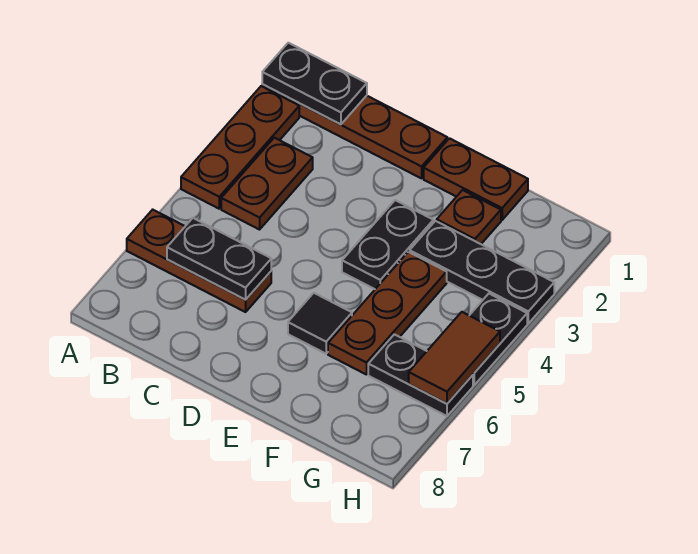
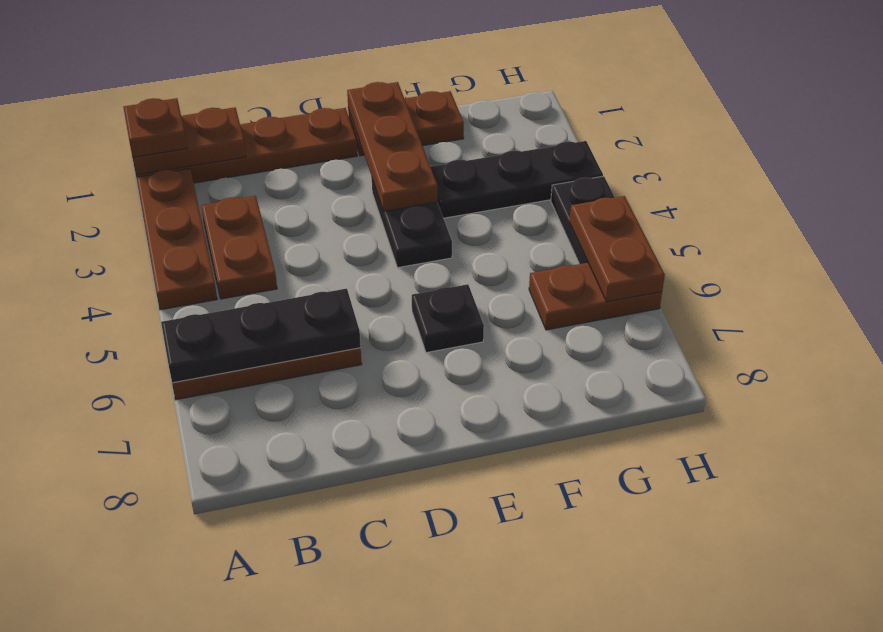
black plate A1:B1 level 2 -> brown plate A1:B1 level 2
black plate B6:C6 level 2 -> black plate A6:C6 level 2
black tile E6 level 1 -> black plate E6 level 1
brown plate F2 level 1 -> brown plate A1 level 3
brown plate F4:F6 level 1 -> brown plate E1:E3 level 2
black plate G6:H6 level 1 -> brown plate G6:H6 level 1
brown tile H5:H6 level 2 -> brown plate H5:H6 level 2

